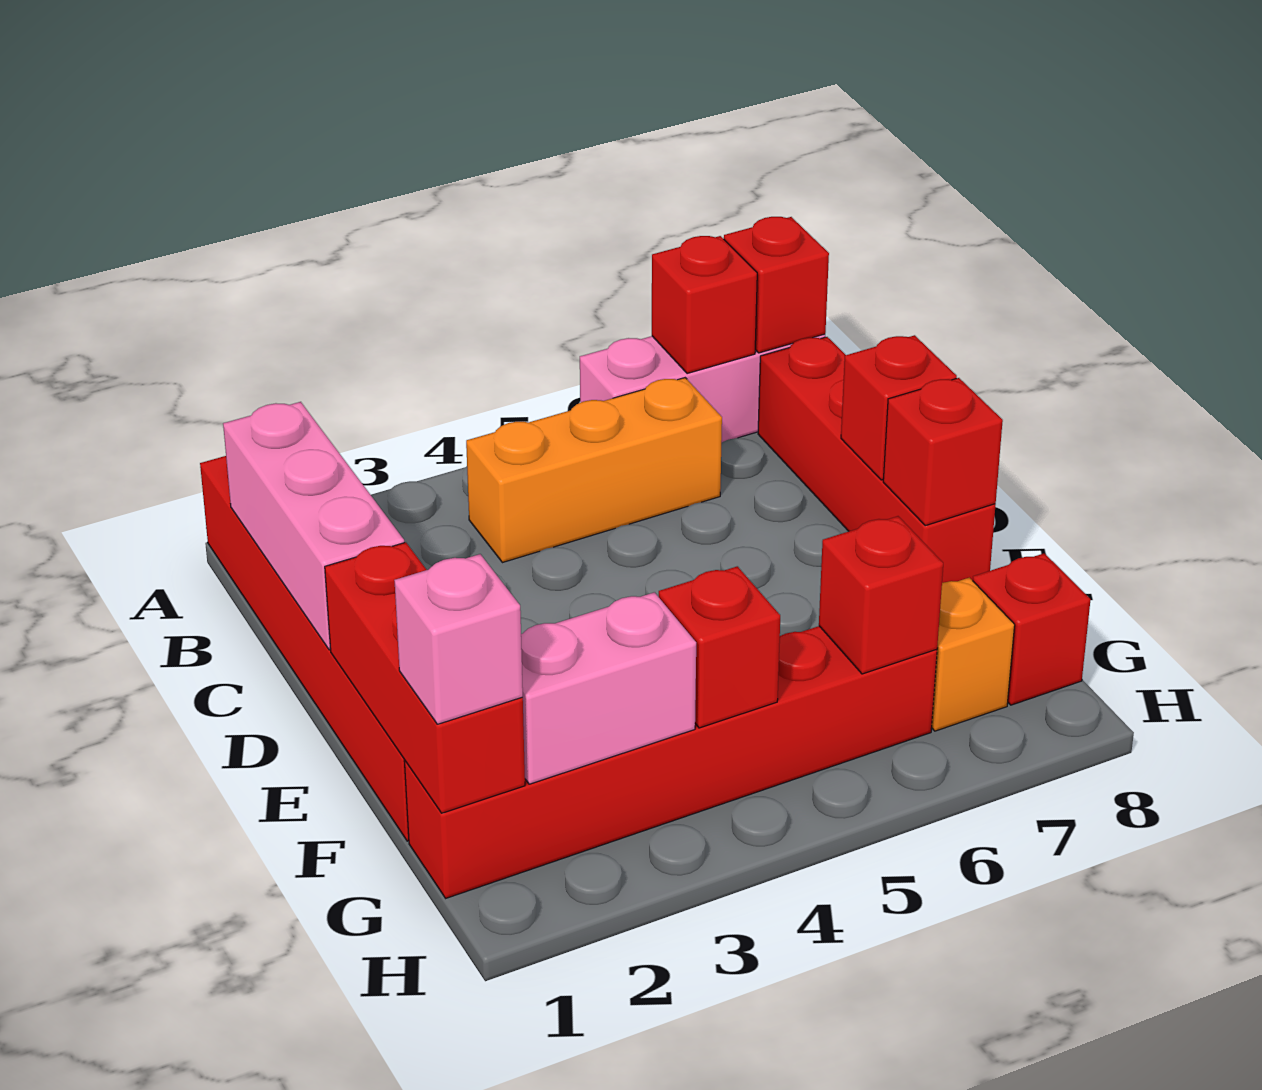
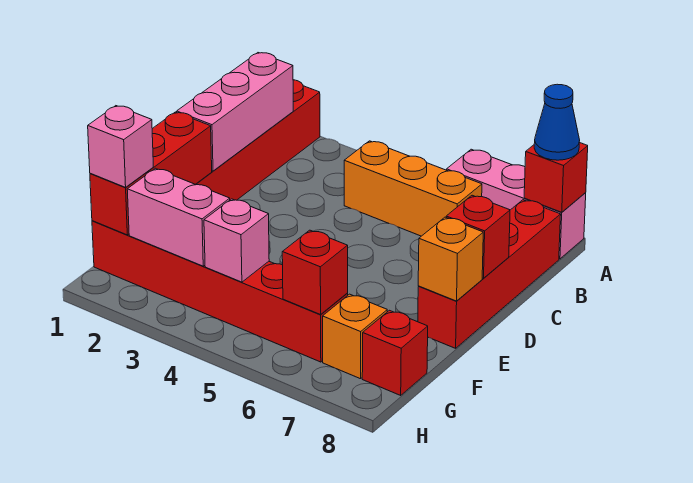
red brick A7 level 2 -> none
none -> blue cone A8 level 3
red brick E8 level 2 -> orange brick E8 level 2
red brick G4 level 2 -> pink brick G4 level 2

